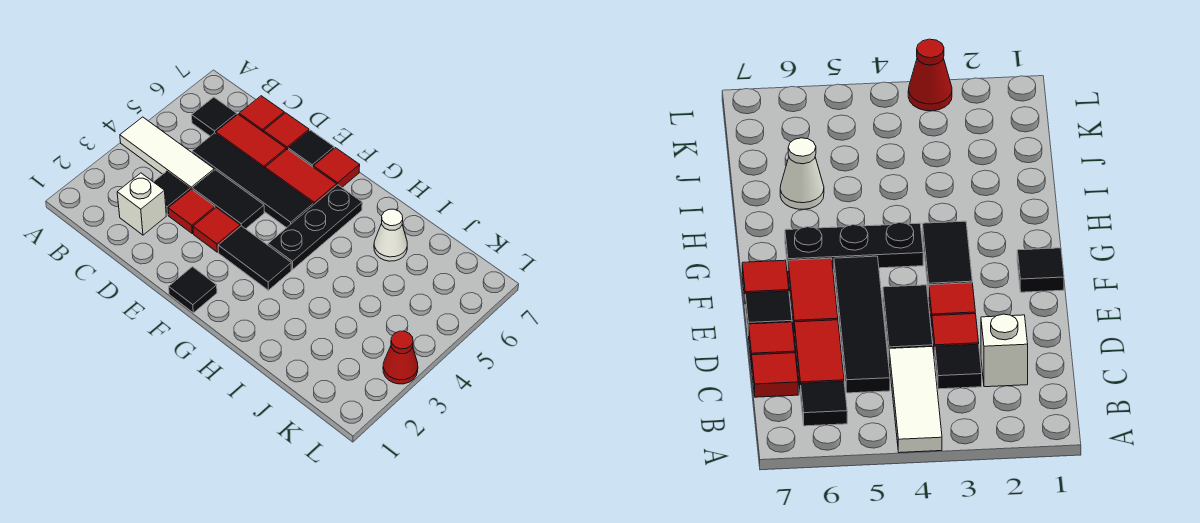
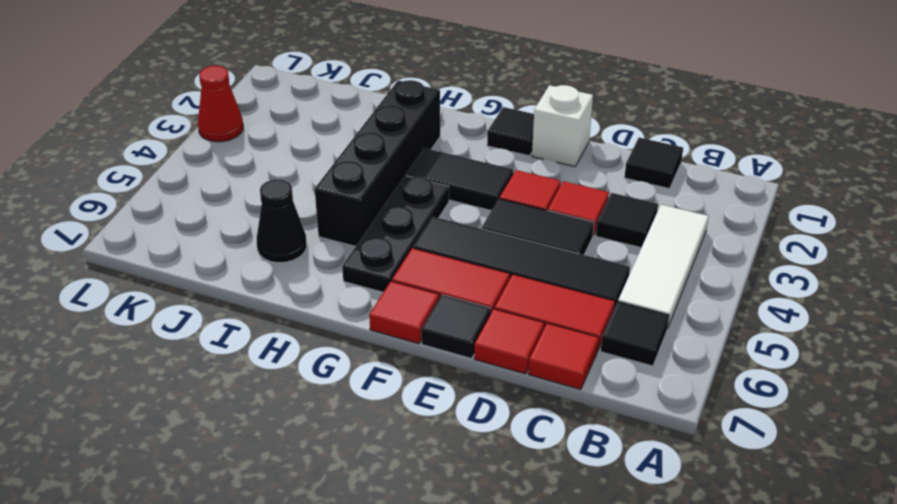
white tile A4:C4 level 1 -> white tile B3:B5 level 1
none -> black tile C1 level 1
white brick C2 level 1 -> white brick E1 level 1
none -> black brick H2:H5 level 1
white cone I6 level 1 -> black cone I6 level 1

